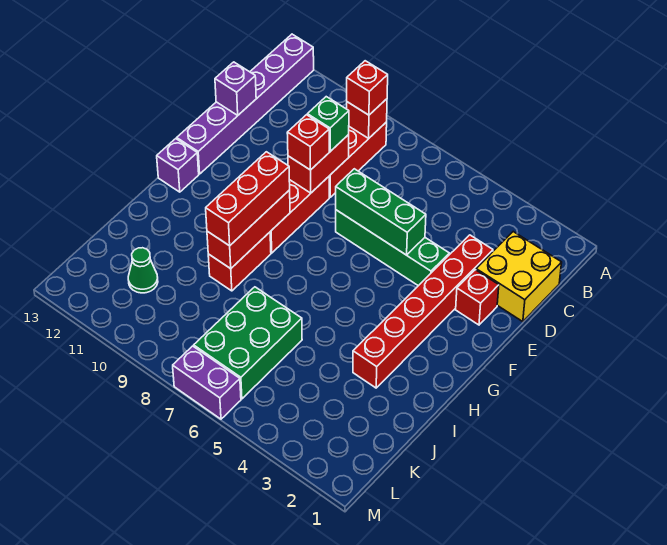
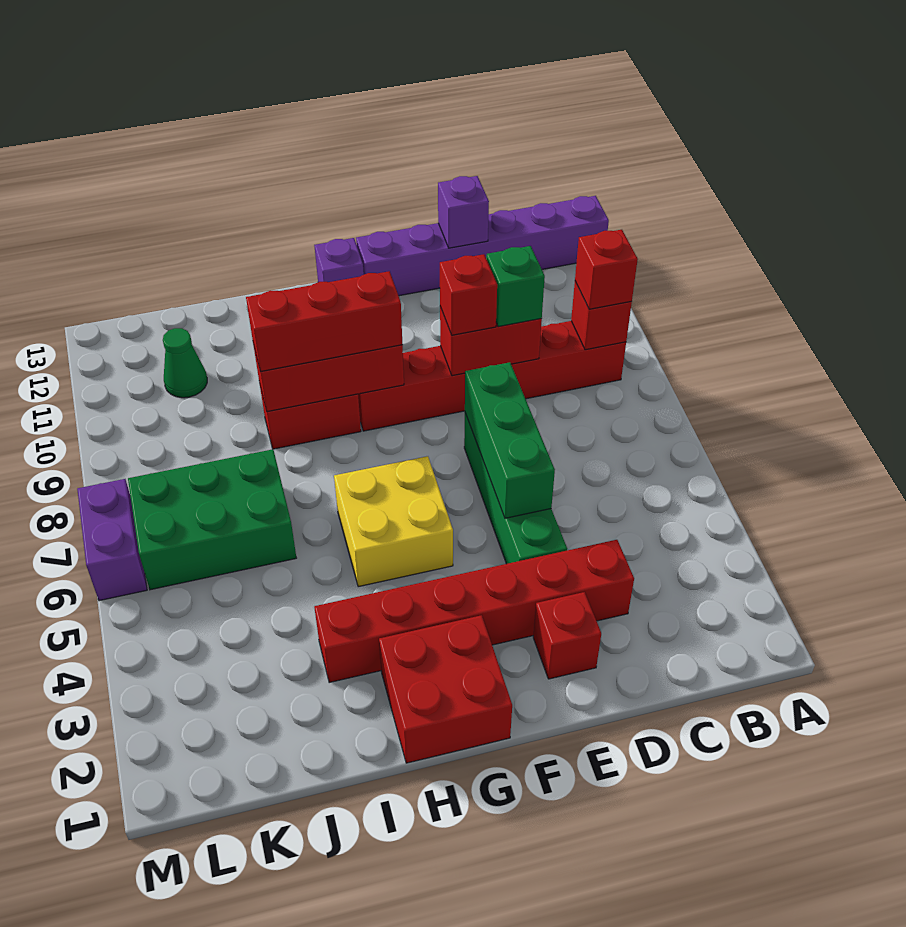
yellow brick C1:D2 level 1 -> yellow brick G5:H6 level 1
none -> red brick G1:H2 level 1

